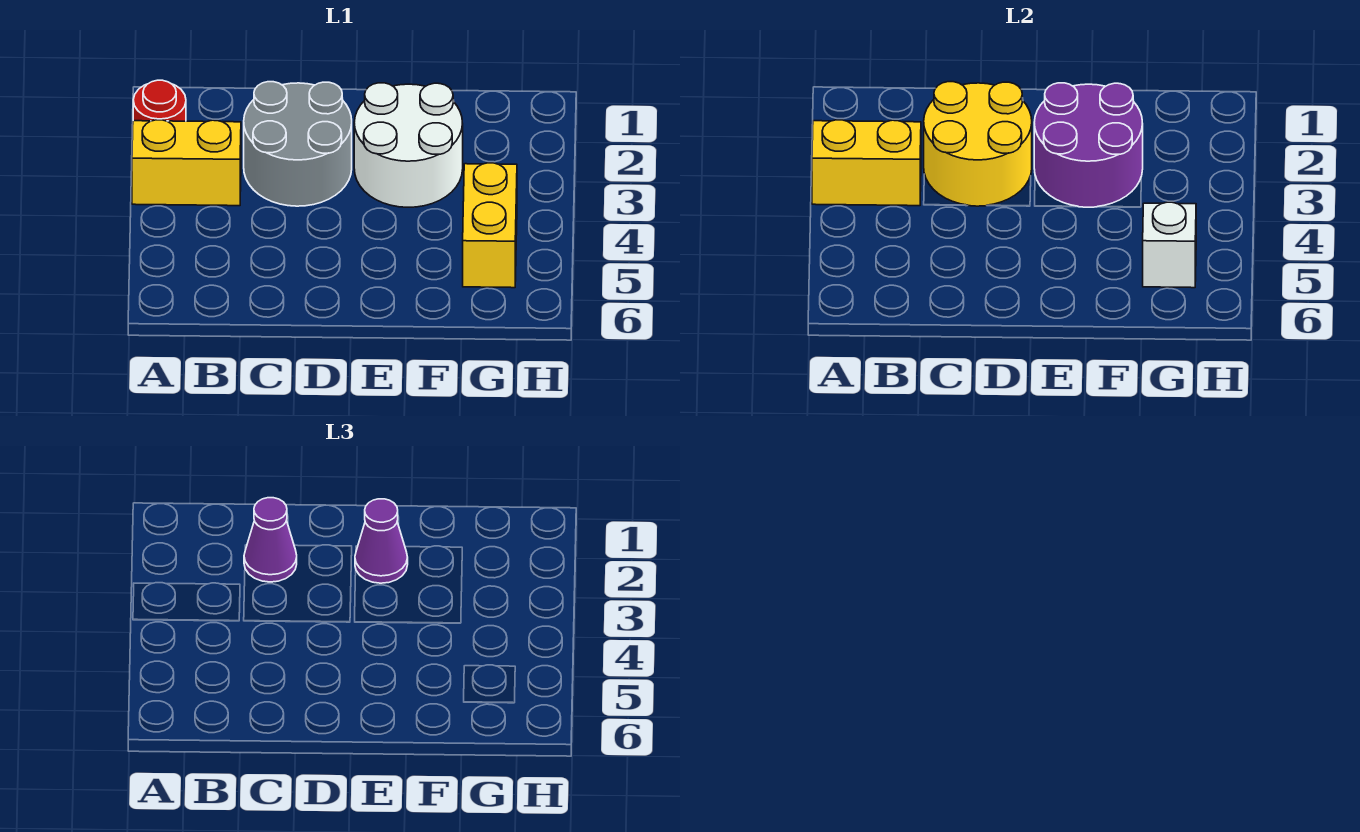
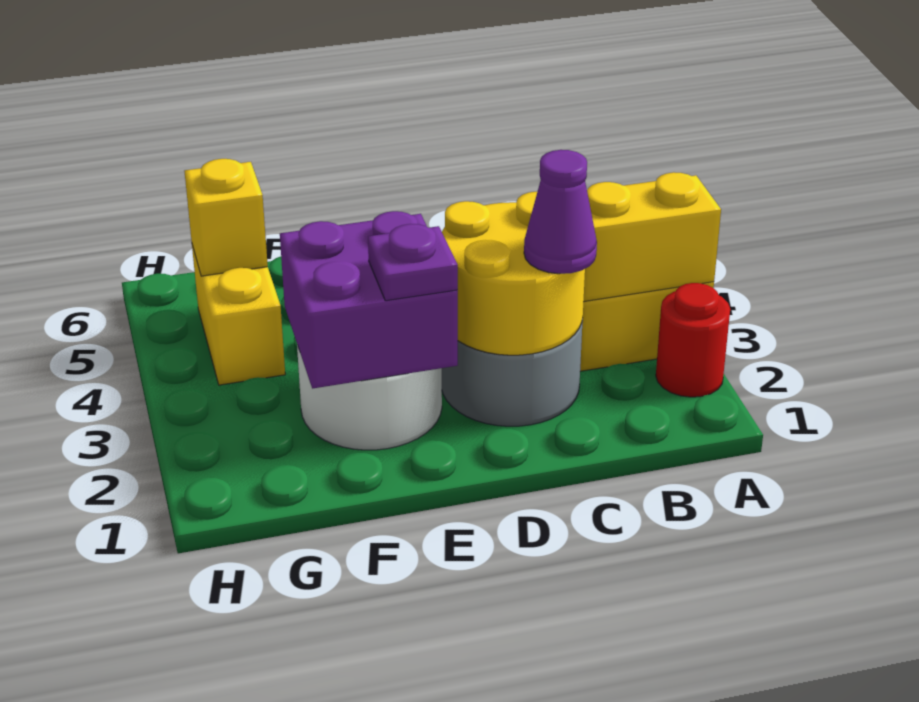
purple round brick E2:F3 level 2 -> purple brick E2:F3 level 2
purple cone E2 level 3 -> purple plate E2 level 3
white brick G5 level 2 -> yellow brick G5 level 2

